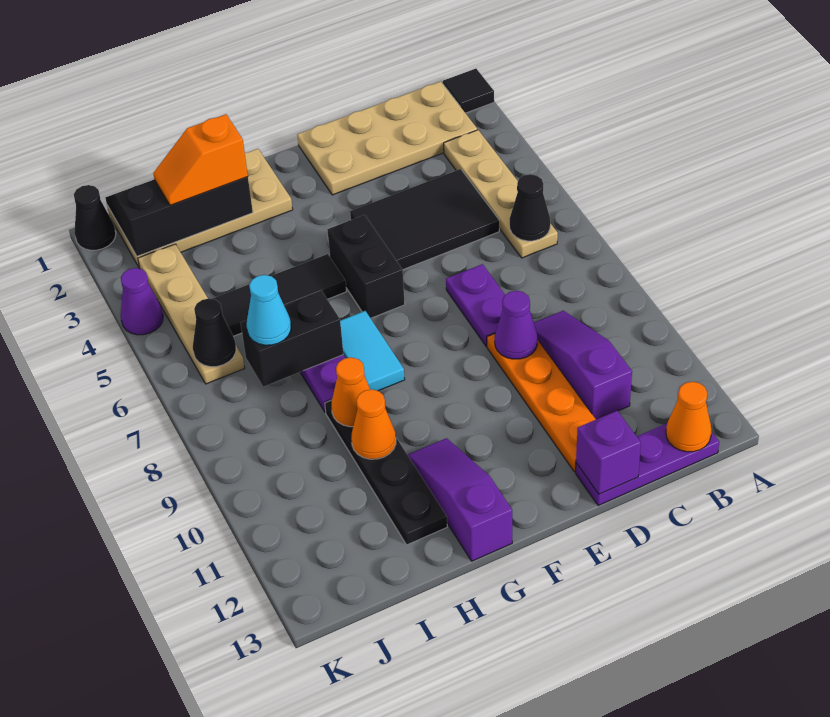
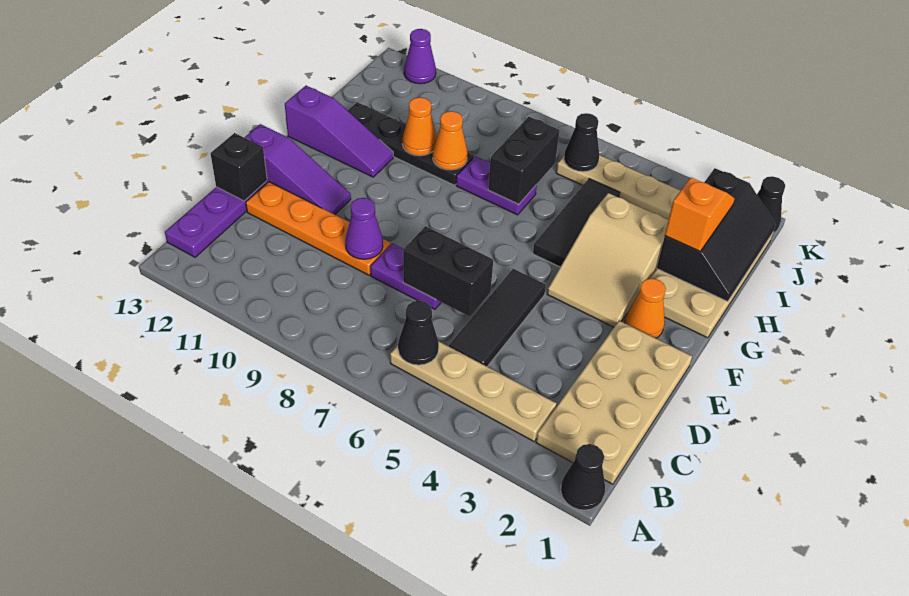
black tile A1 level 1 -> black cone A1 level 1
orange cone B13 level 2 -> orange cone F2 level 1
black tile C4:E5 level 1 -> black tile C5:E5 level 1
purple slope C9:C11 level 1 top 11 -> purple slope E11:E13 level 1 top 13
purple brick D13 level 2 -> black brick D13 level 2
none -> tan slope F3:H4 level 1 top H
black brick F5:F6 level 1 -> black brick D6:D7 level 2
cyan tile G7:G8 level 1 -> none
cyan cone I7 level 3 -> none
purple cone K4 level 1 -> purple cone K12 level 1

